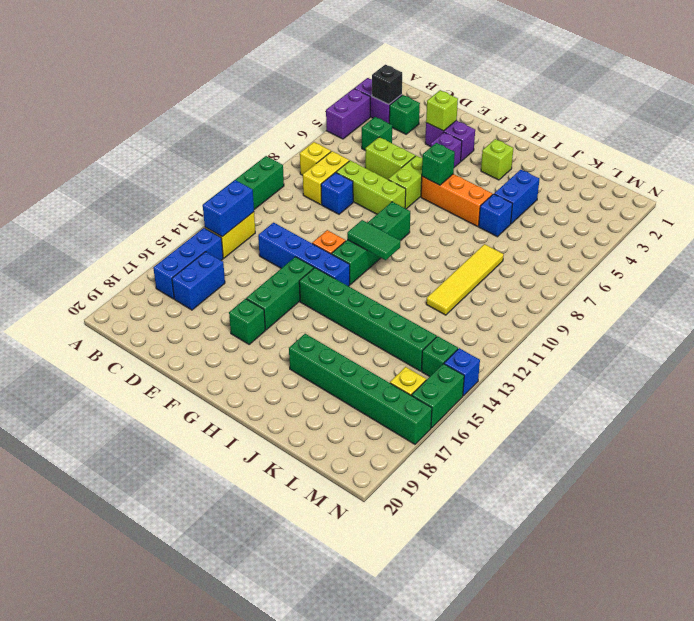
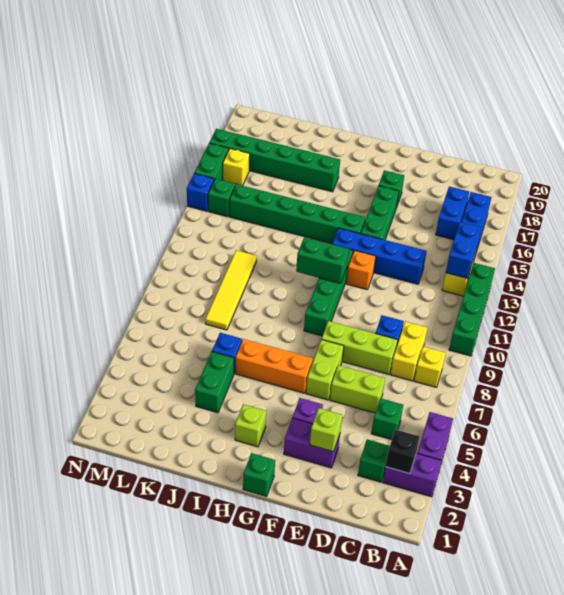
green brick G6 level 2 -> green brick G1 level 1
green tile G11:H11 level 2 -> green brick G11:H11 level 2
blue brick J4:J5 level 1 -> green brick J4:J5 level 1

